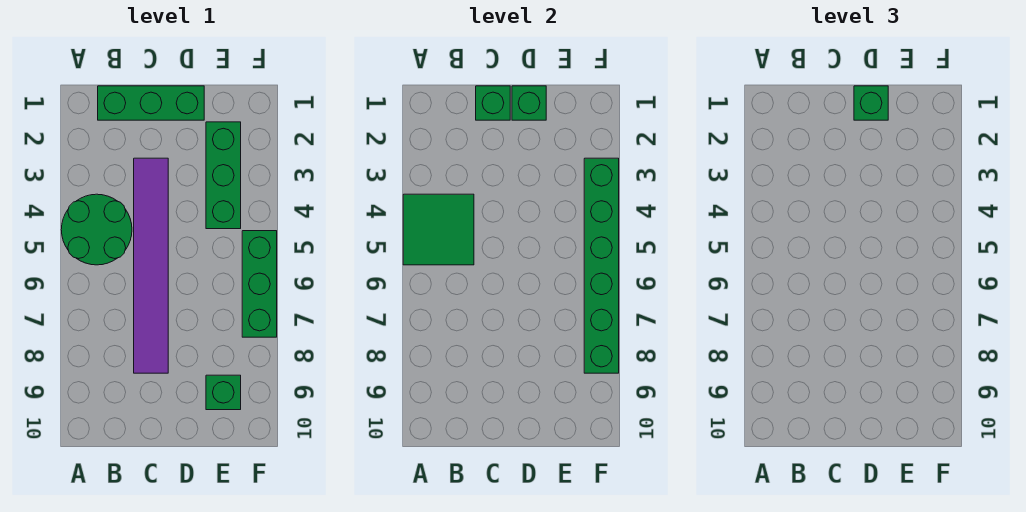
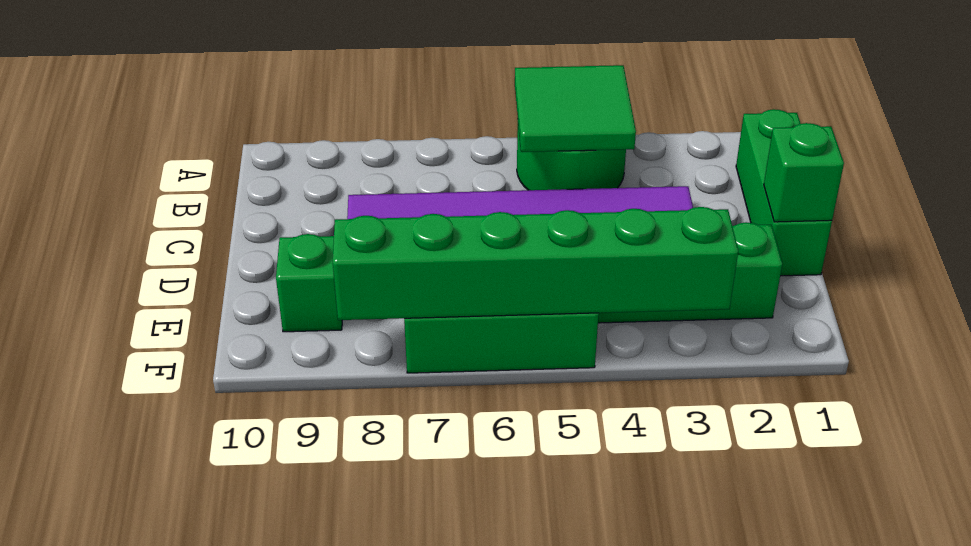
green brick C1 level 2 -> none
green brick D1 level 3 -> none

